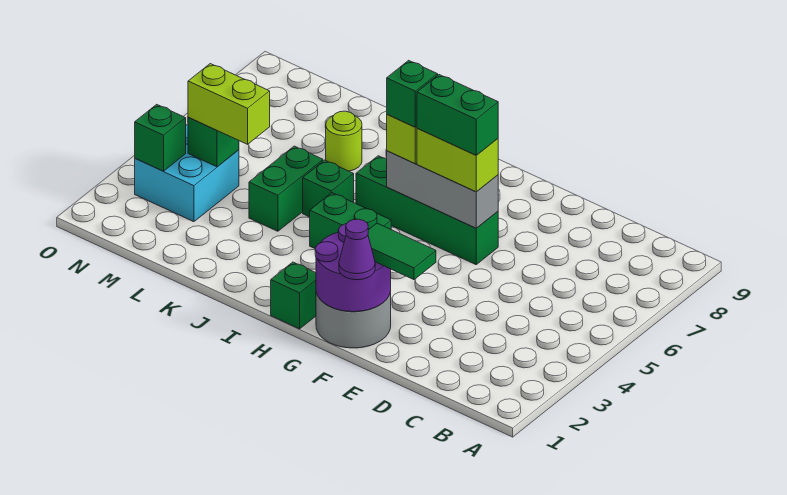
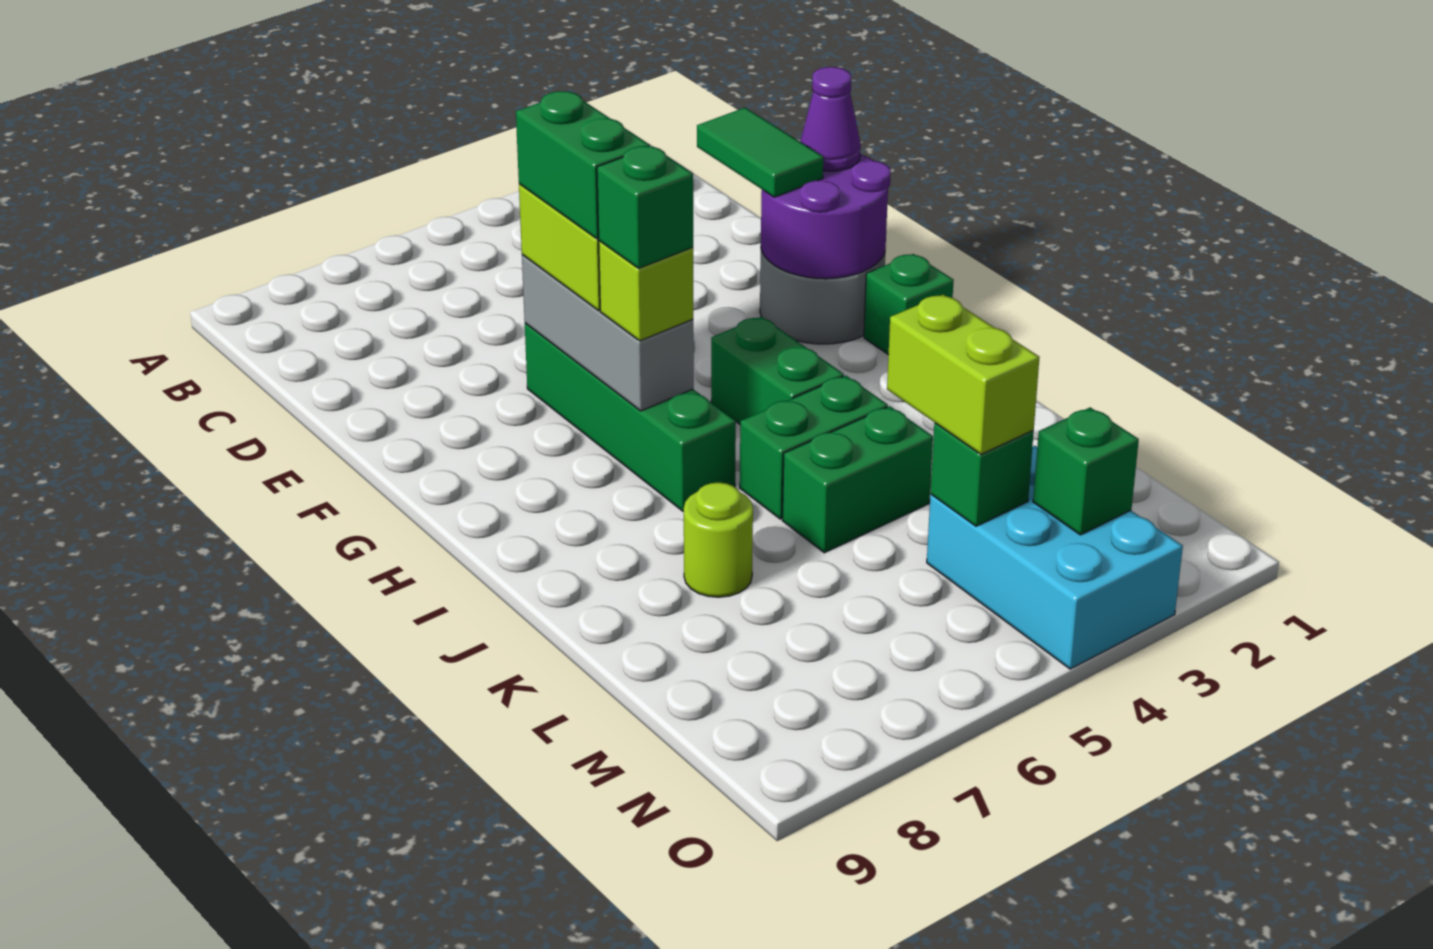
green brick J5 level 1 -> green brick J4:J5 level 1
cyan brick M3:N4 level 1 -> cyan brick M3:O4 level 1

